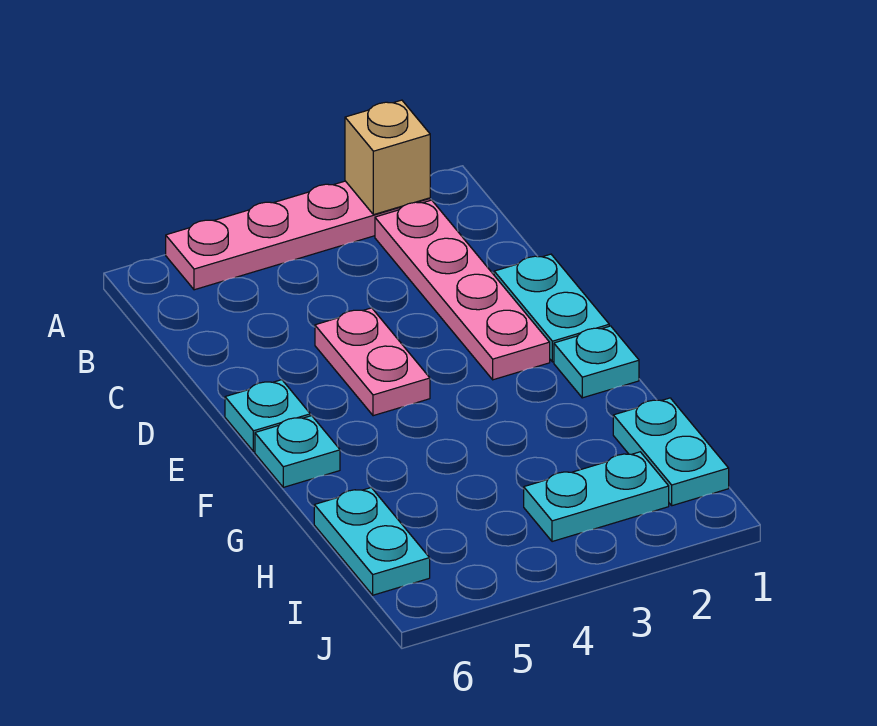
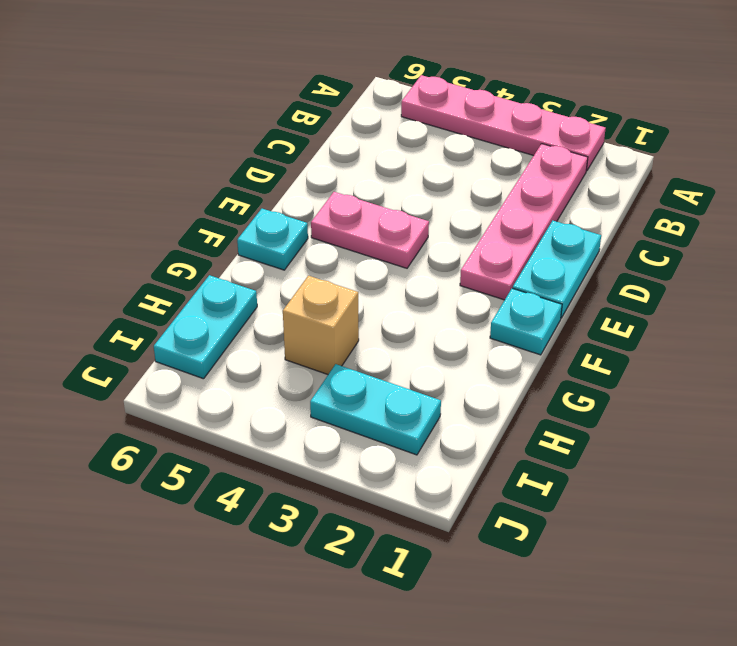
tan brick A2 level 2 -> tan brick H4 level 1
pink plate D4:E4 level 1 -> pink plate E4:E5 level 1
cyan plate E6 level 1 -> none
cyan plate H1:I1 level 1 -> none

